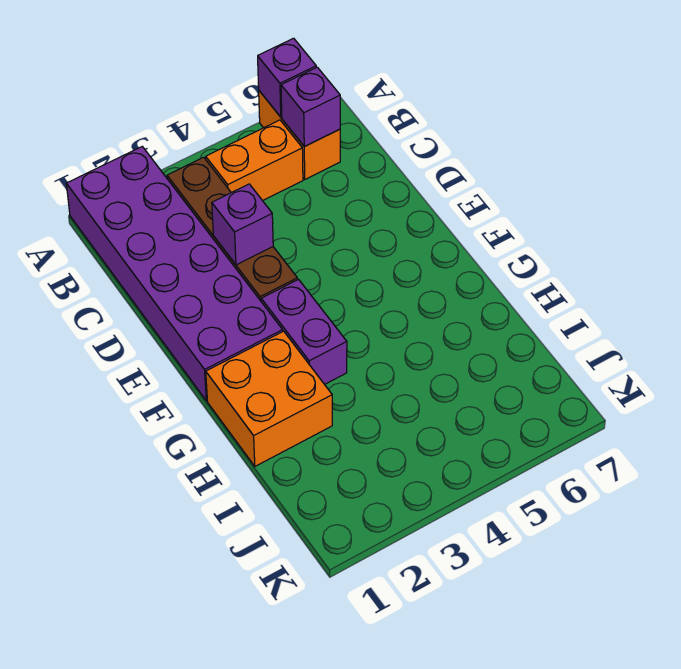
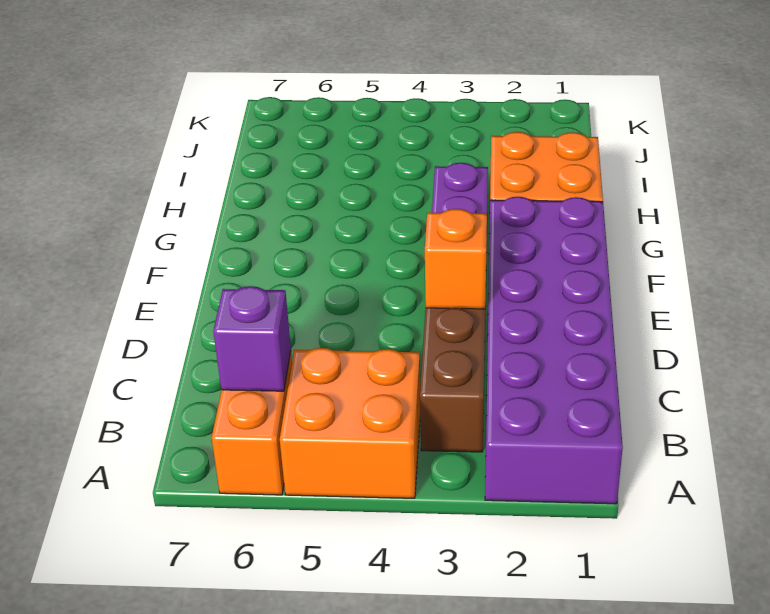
purple brick A6 level 2 -> none
orange brick B4:B5 level 1 -> orange brick A4:B5 level 1
purple brick D3 level 2 -> orange brick D3 level 2

